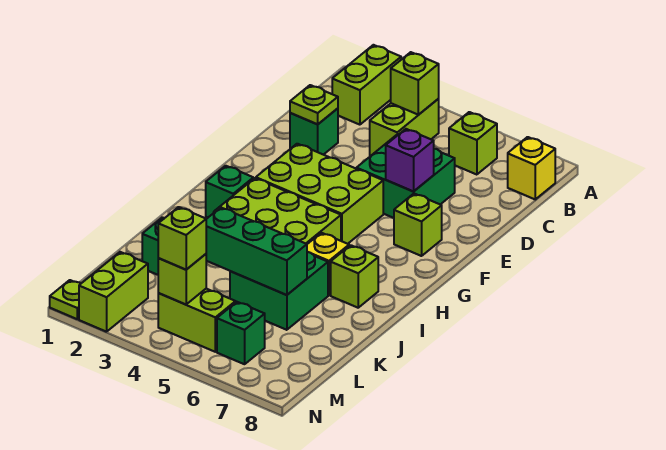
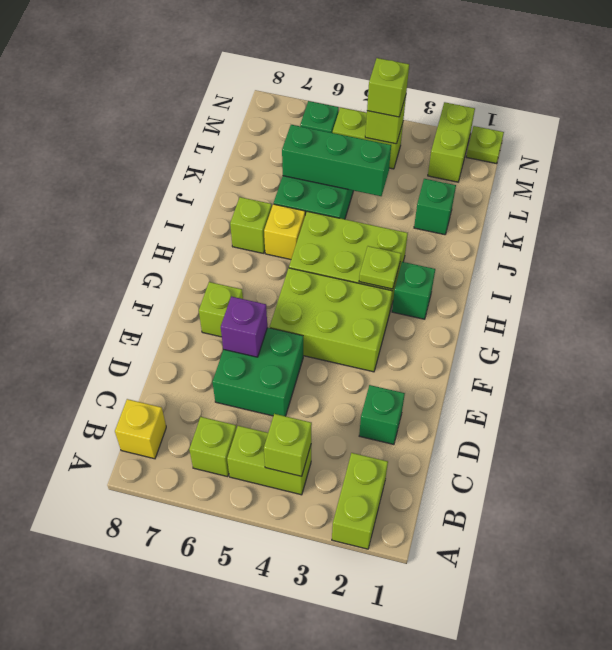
lime brick B4:C4 level 1 -> lime brick B4:B5 level 1
lime plate D2 level 2 -> lime plate H3 level 2

